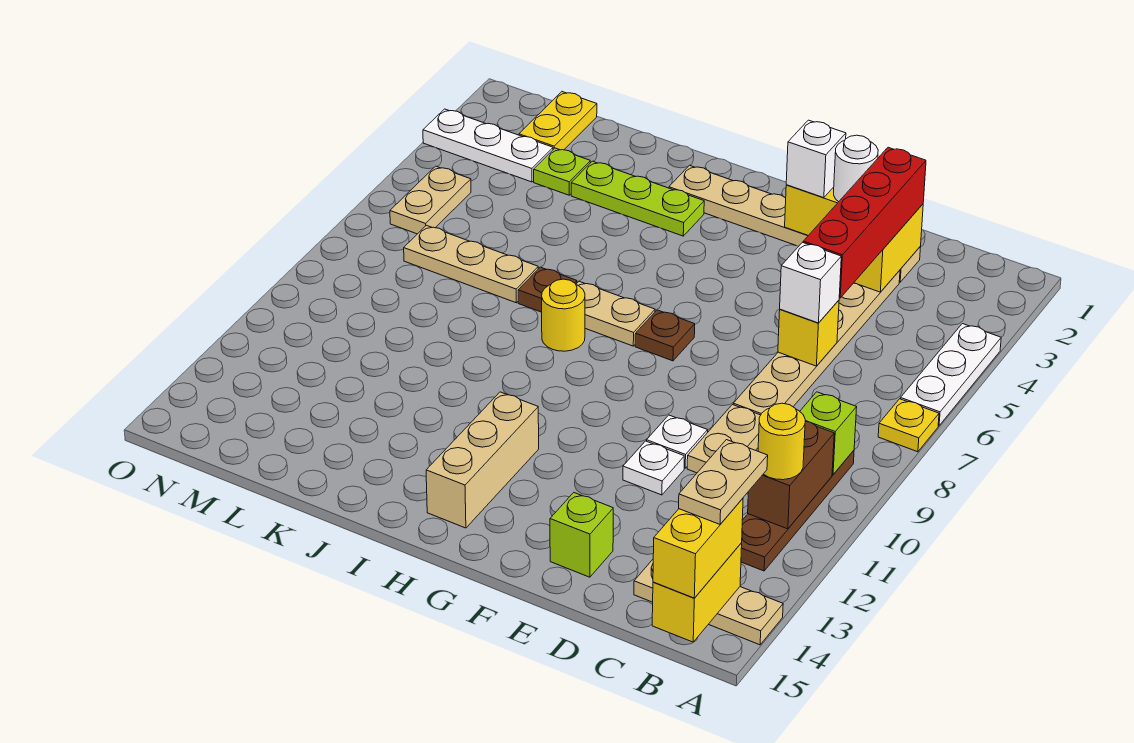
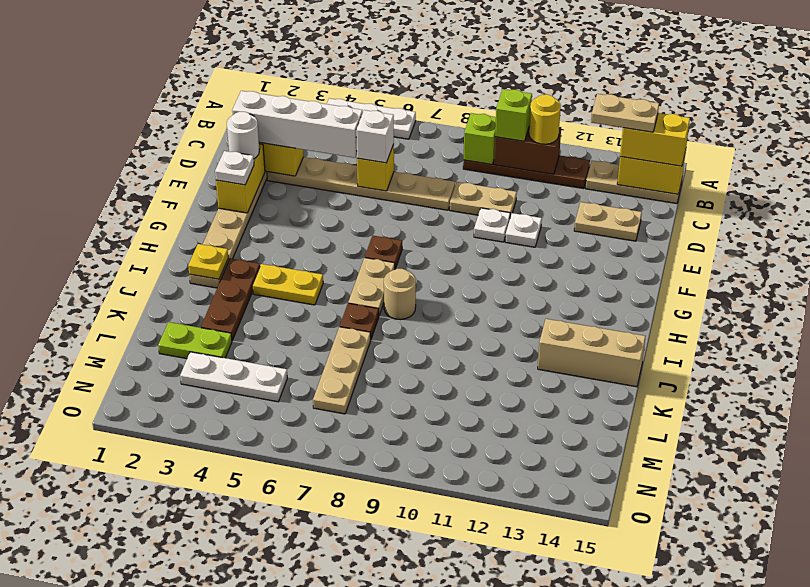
yellow plate A7 level 1 -> yellow plate I2 level 2
tan plate A14:C14 level 1 -> tan plate B13:B15 level 1
red brick D2:D5 level 3 -> white brick D2:D5 level 3
lime brick E14 level 1 -> lime brick B10 level 3
white brick F2 level 3 -> white plate F2 level 3
tan brick H12:H14 level 1 -> tan brick J13:J15 level 1
lime plate I3:K3 level 1 -> brown plate I3:K3 level 1
yellow round brick I8 level 1 -> tan round brick I8 level 1
lime plate L3 level 1 -> lime plate L2:L3 level 1
yellow plate M1:M2 level 1 -> yellow plate I4:I5 level 1
white plate M3:O3 level 1 -> white plate M3:M5 level 1
tan plate N5:N6 level 1 -> tan plate D13:D14 level 1

